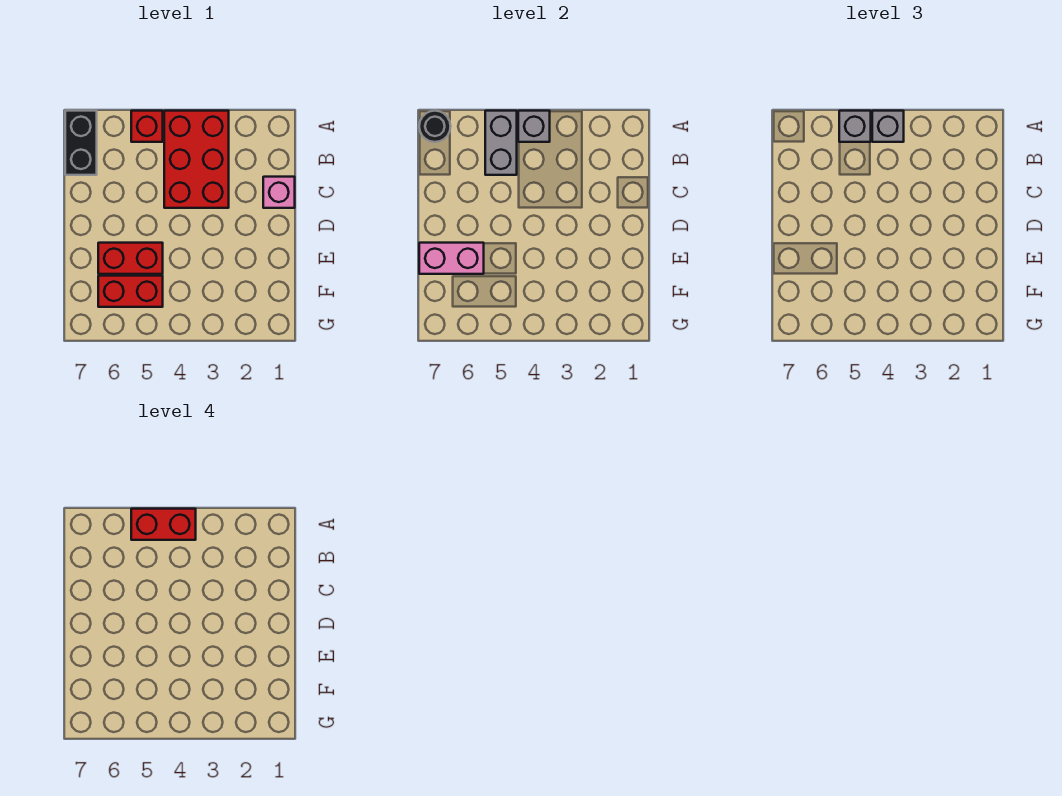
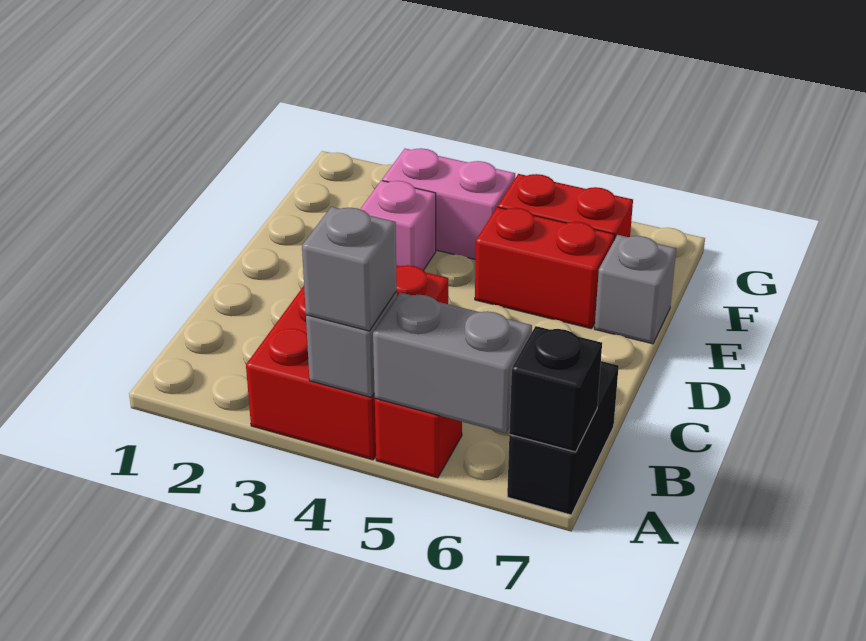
red brick A4:A5 level 4 -> none
grey brick A5:B5 level 2 -> grey brick A5:A6 level 2
grey brick A5 level 3 -> grey brick E7 level 1
black round brick A7 level 2 -> black brick A7 level 2
pink brick C1 level 1 -> pink brick E3 level 1
pink brick E6:E7 level 2 -> pink brick F3:F4 level 1

